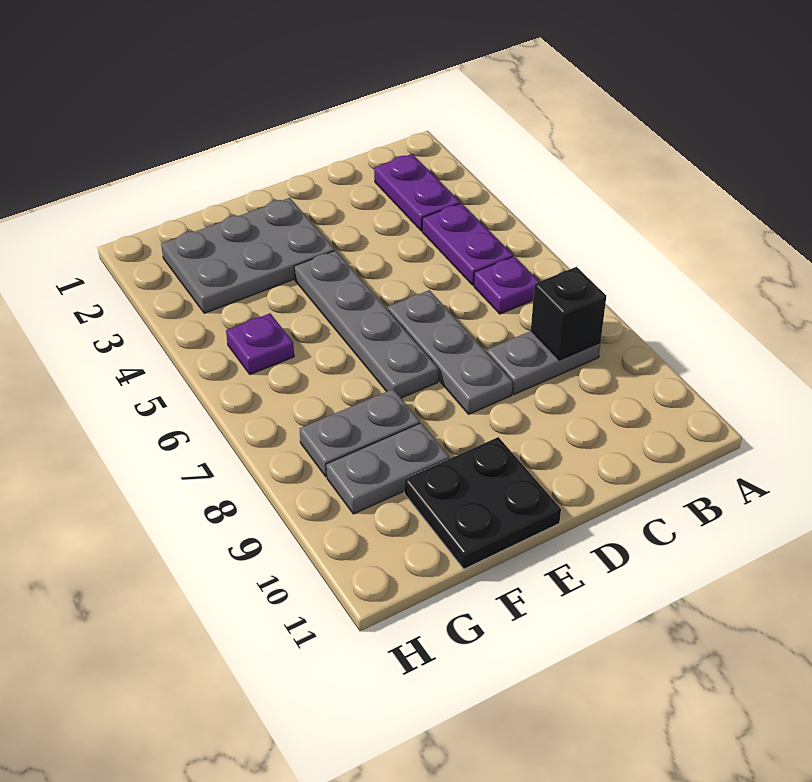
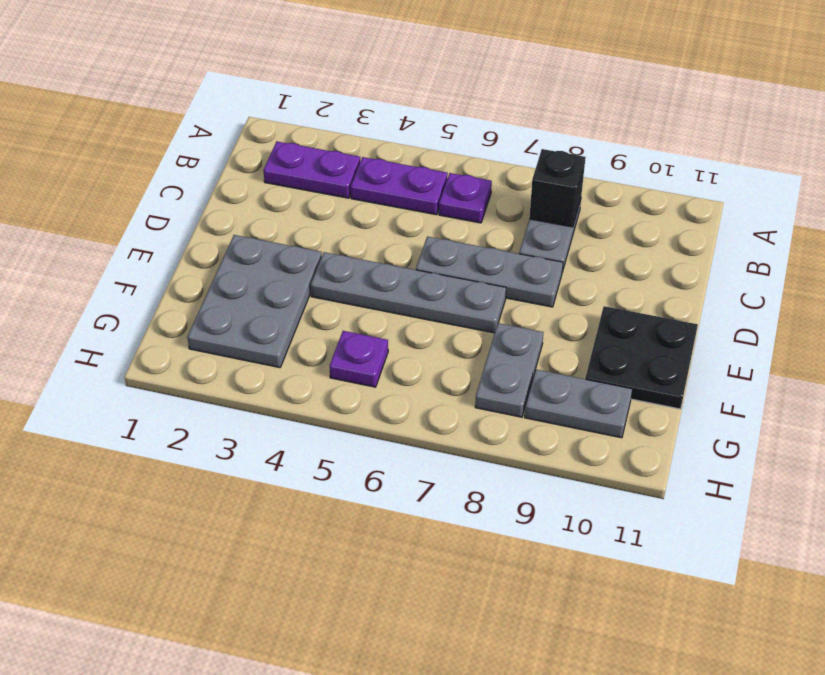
grey plate F9:G9 level 1 -> grey plate G9:G10 level 1

